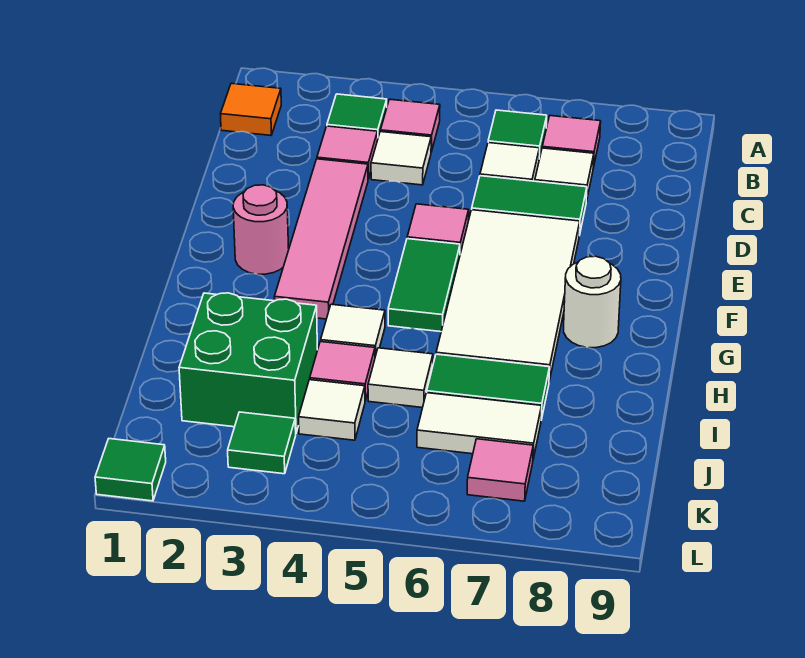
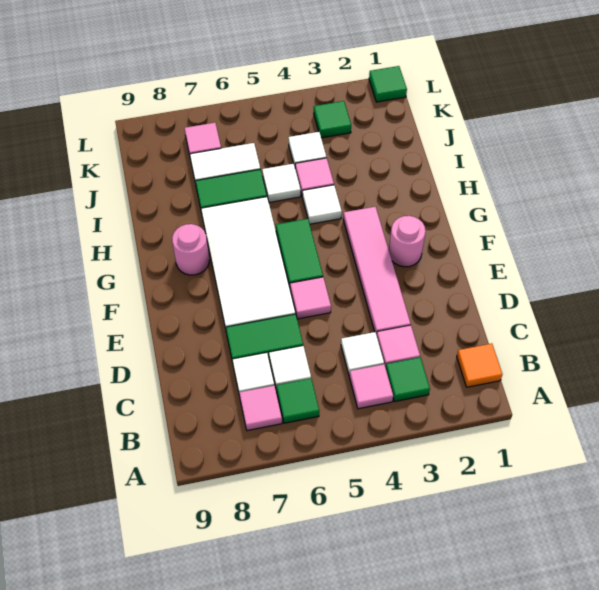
white round brick G8 level 1 -> pink round brick G8 level 1
green brick I2:J3 level 1 -> none

